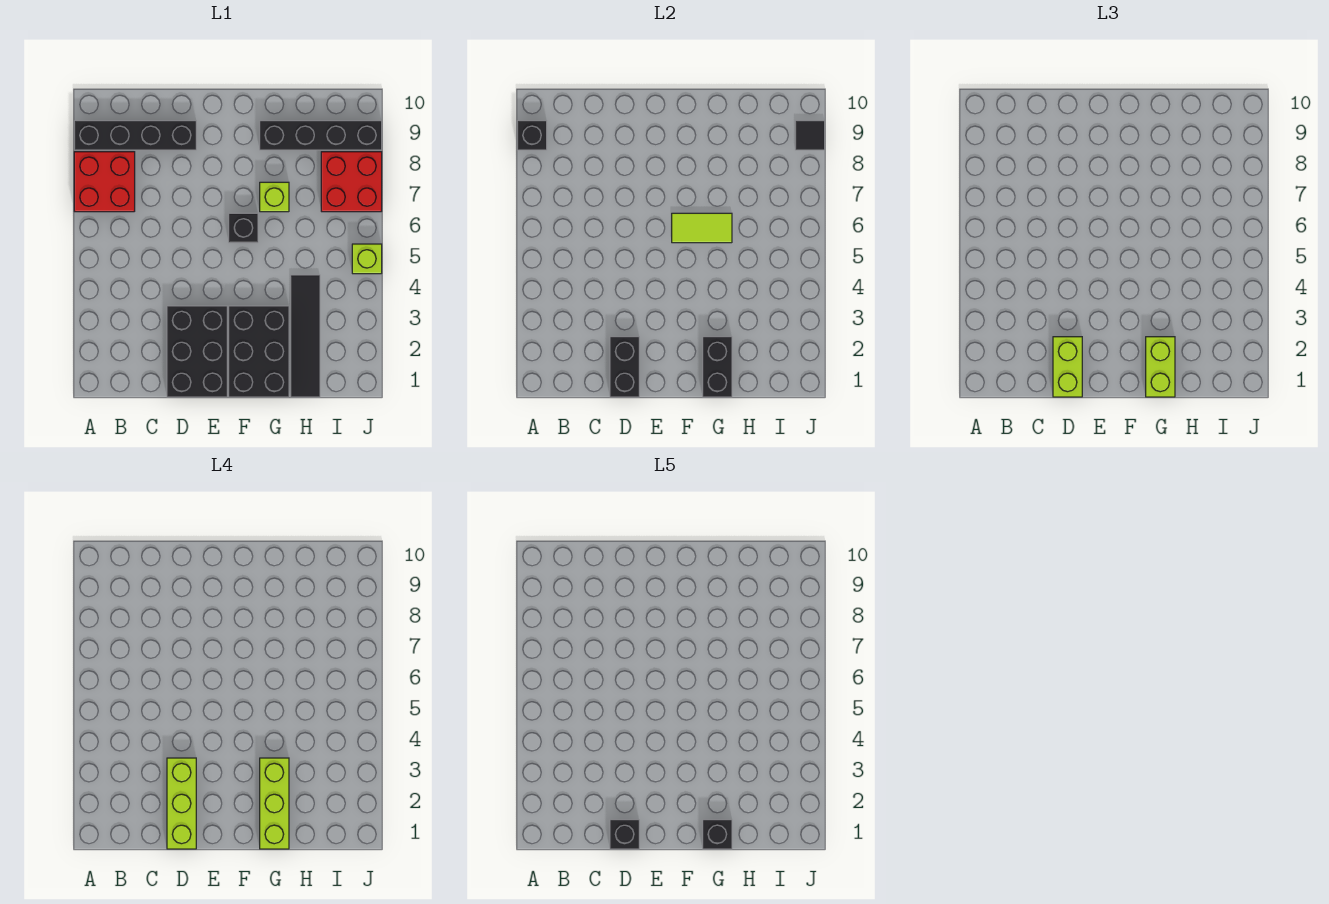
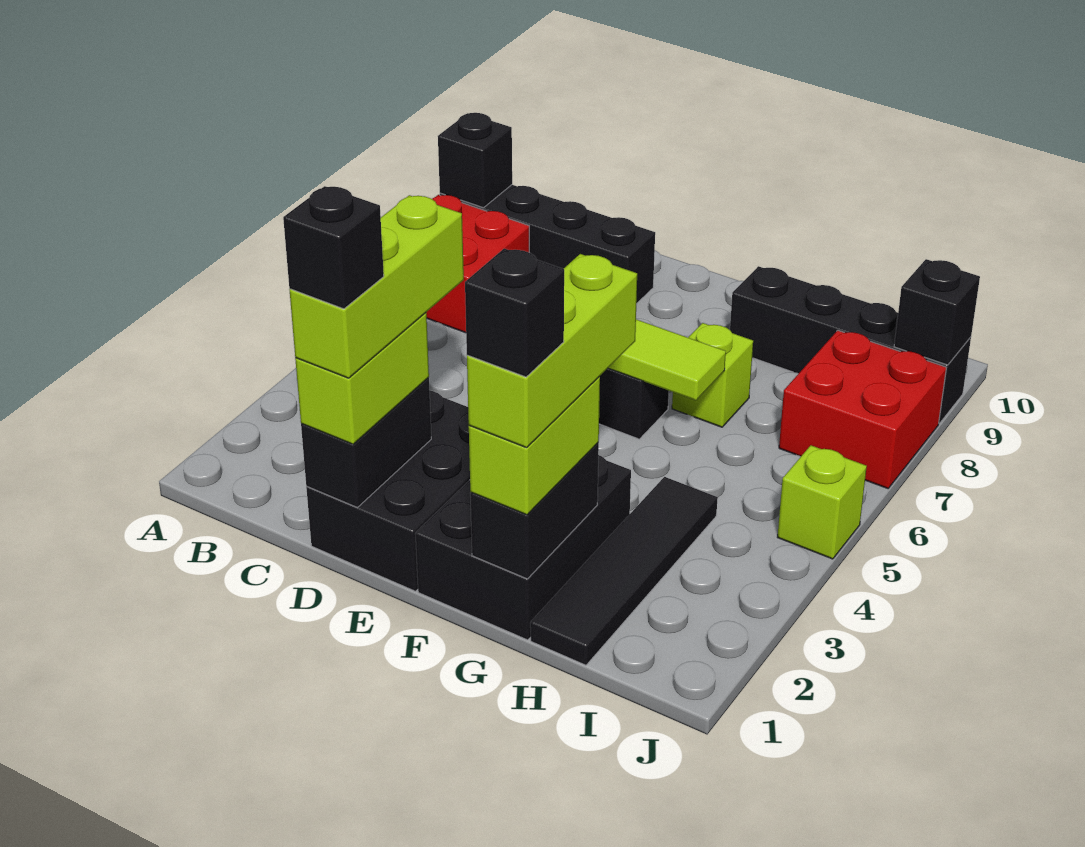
black tile J9 level 2 -> black brick J9 level 2

